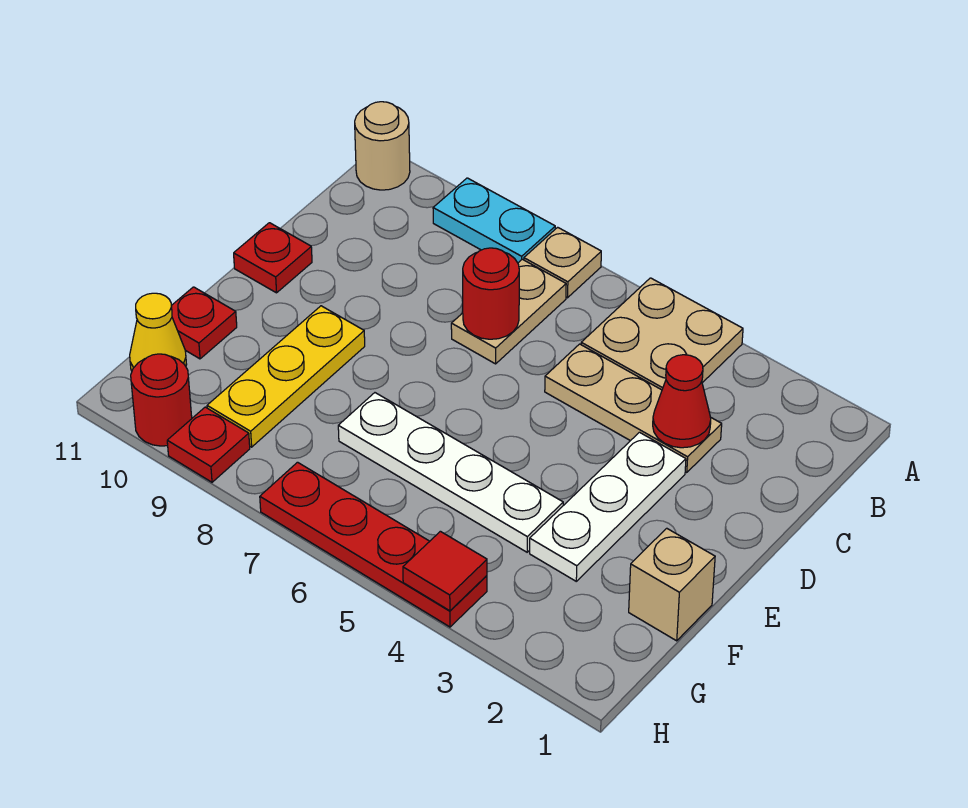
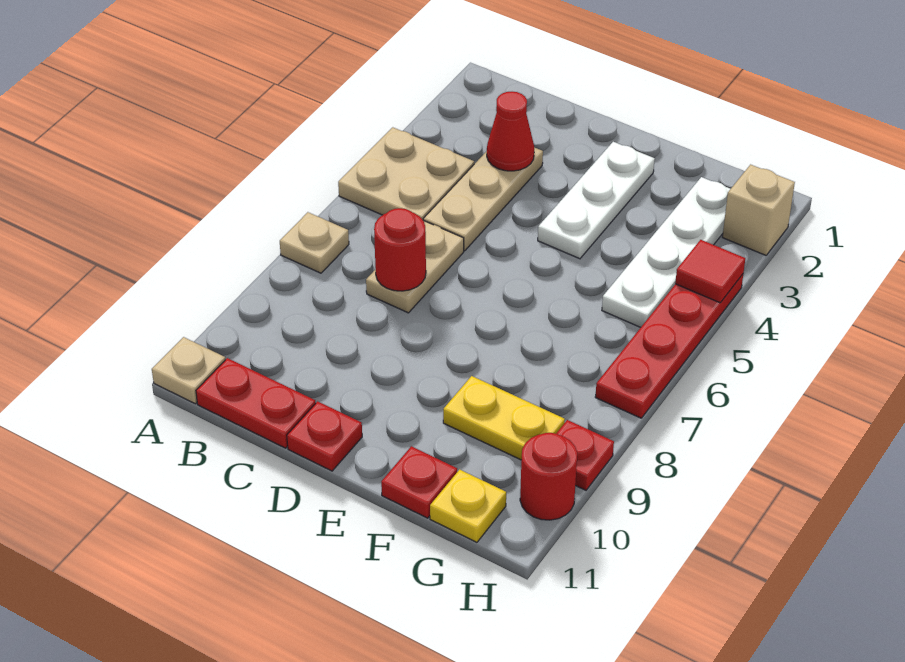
cyan plate A8:A9 level 1 -> none
tan round brick A11 level 1 -> tan plate A11 level 1
tan plate B7:C7 level 1 -> tan plate C6:C7 level 1
none -> red plate B11:C11 level 1
white plate D3:F3 level 1 -> white plate E2:E4 level 1
yellow plate E9:G9 level 1 -> yellow plate F9:G9 level 1
tan brick F1 level 1 -> tan brick H2 level 1
white plate F4:F7 level 1 -> white plate G2:G5 level 1
yellow cone G11 level 1 -> yellow plate G11 level 1

